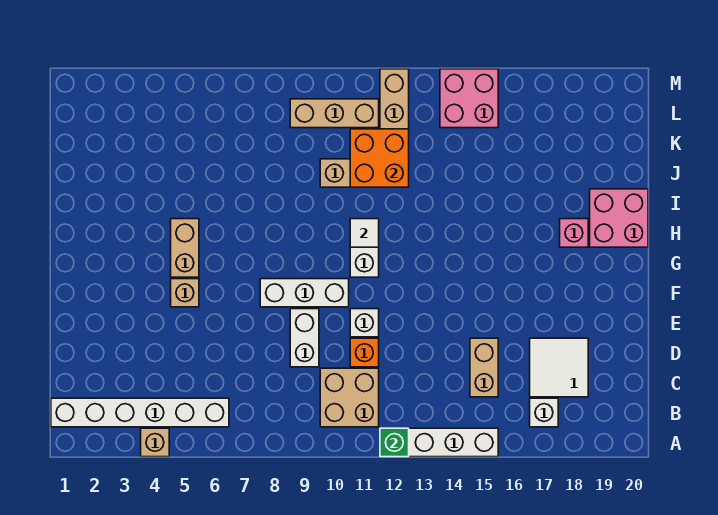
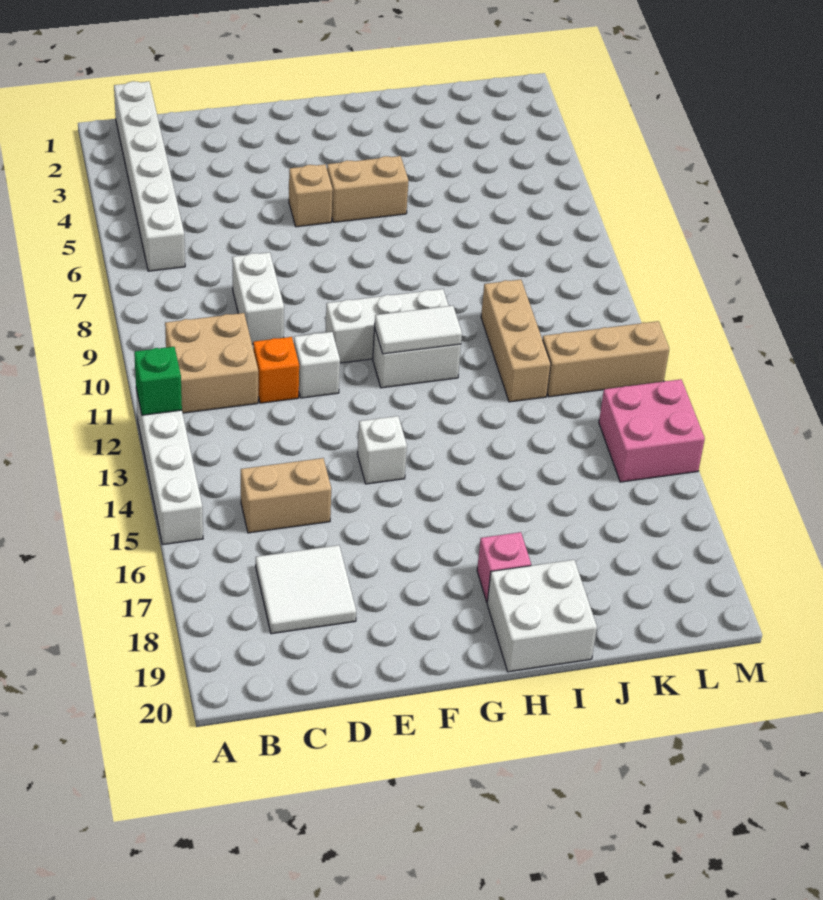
tan brick A4 level 1 -> none
white brick B17 level 1 -> white brick F14 level 1
white brick D9:E9 level 1 -> white brick D8:D9 level 1
white brick F8:F10 level 1 -> white brick F10:H10 level 1
white tile H11 level 2 -> white tile G11:H11 level 2
pink brick H19:I20 level 1 -> white brick H19:I20 level 1
orange brick J11:K12 level 2 -> none
tan brick L9:L11 level 1 -> none

